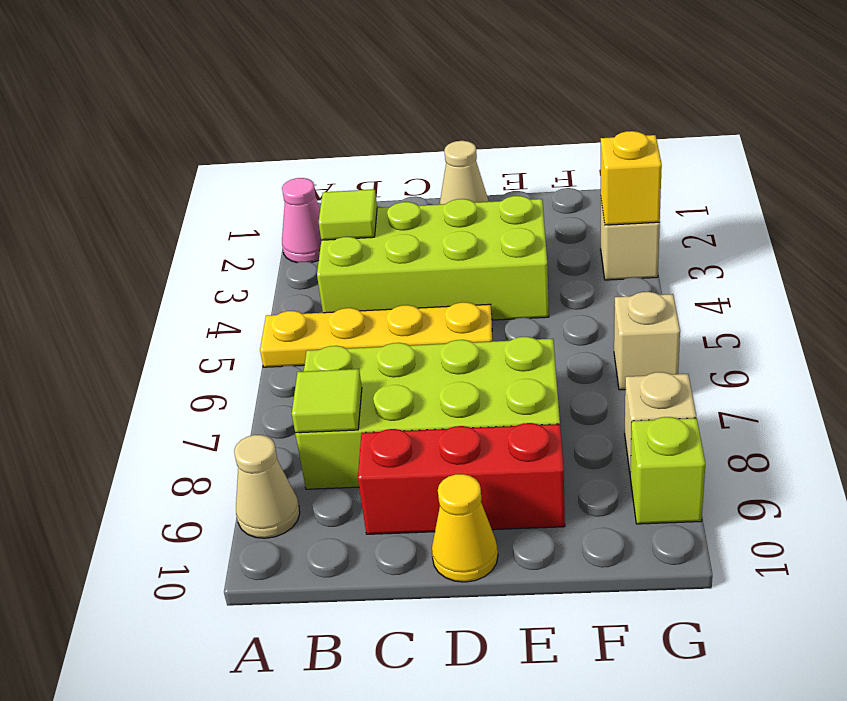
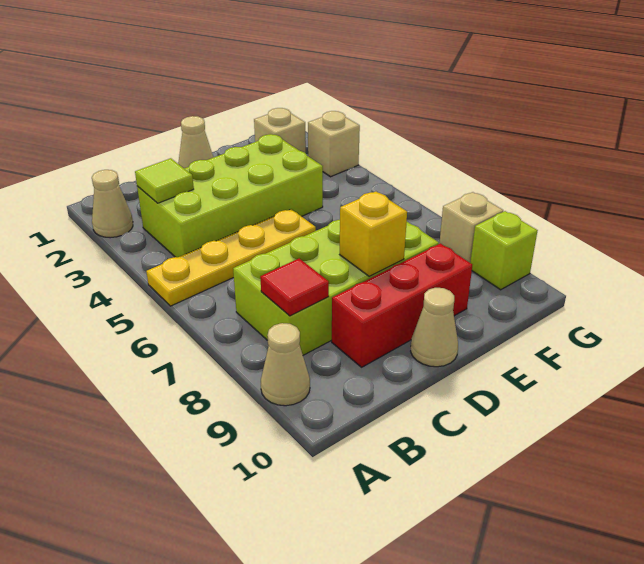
pink cone A2 level 1 -> tan cone A2 level 1
lime tile B8 level 2 -> red tile B8 level 2
yellow cone D10 level 1 -> tan cone D10 level 1
yellow brick G3 level 2 -> yellow brick D8 level 2
tan brick G6 level 1 -> tan brick F2 level 1

